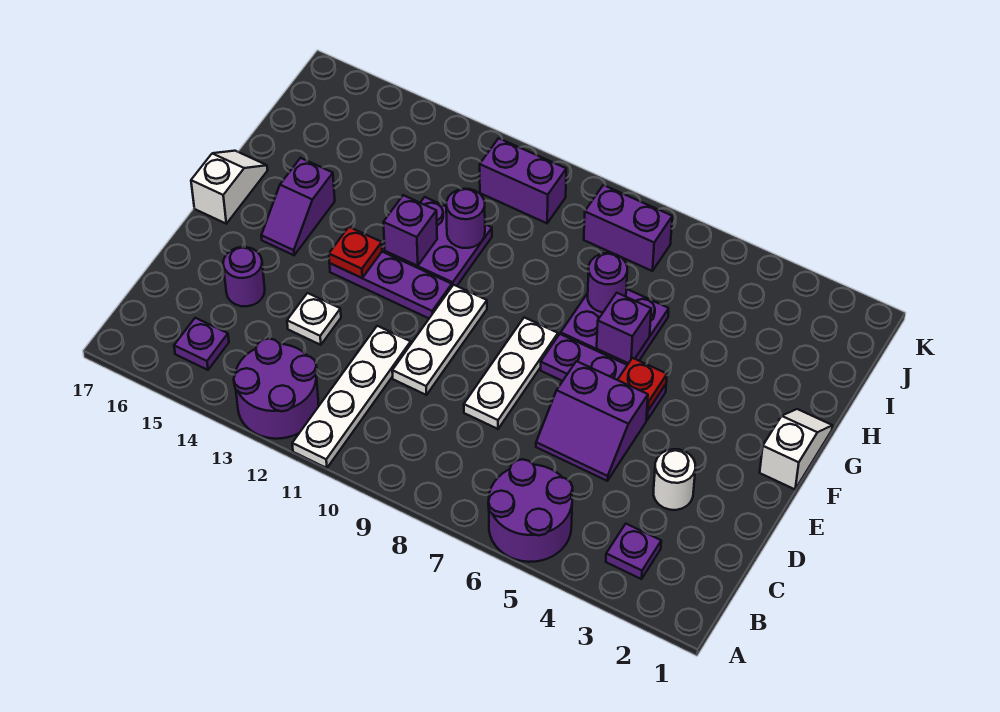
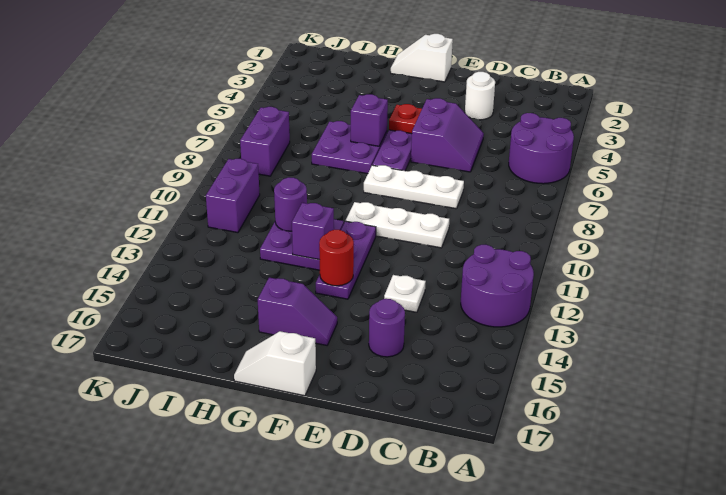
white plate A11:D11 level 1 -> none
purple plate B3 level 1 -> none
purple plate B15 level 1 -> none
red plate F13 level 2 -> red round brick F13 level 2
purple round brick H7 level 2 -> none

